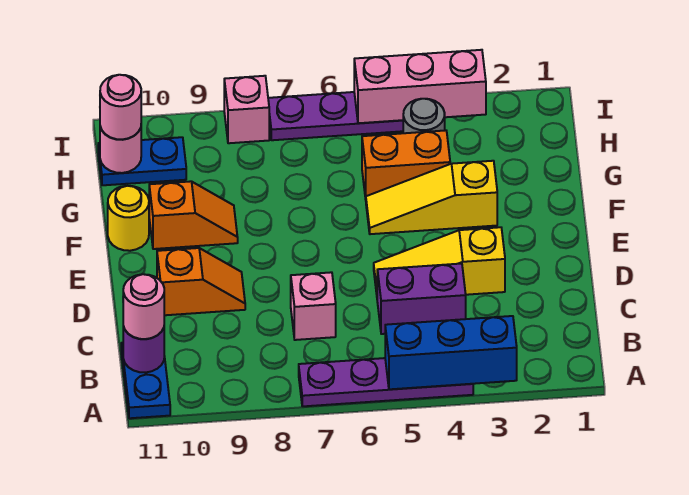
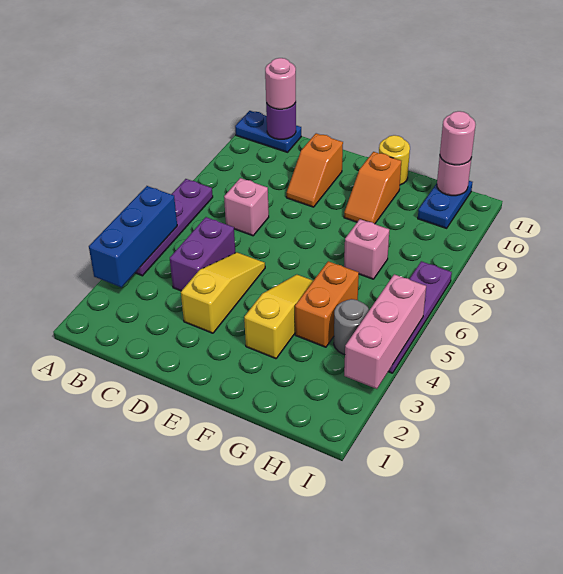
pink brick I8 level 1 -> pink brick G7 level 1

